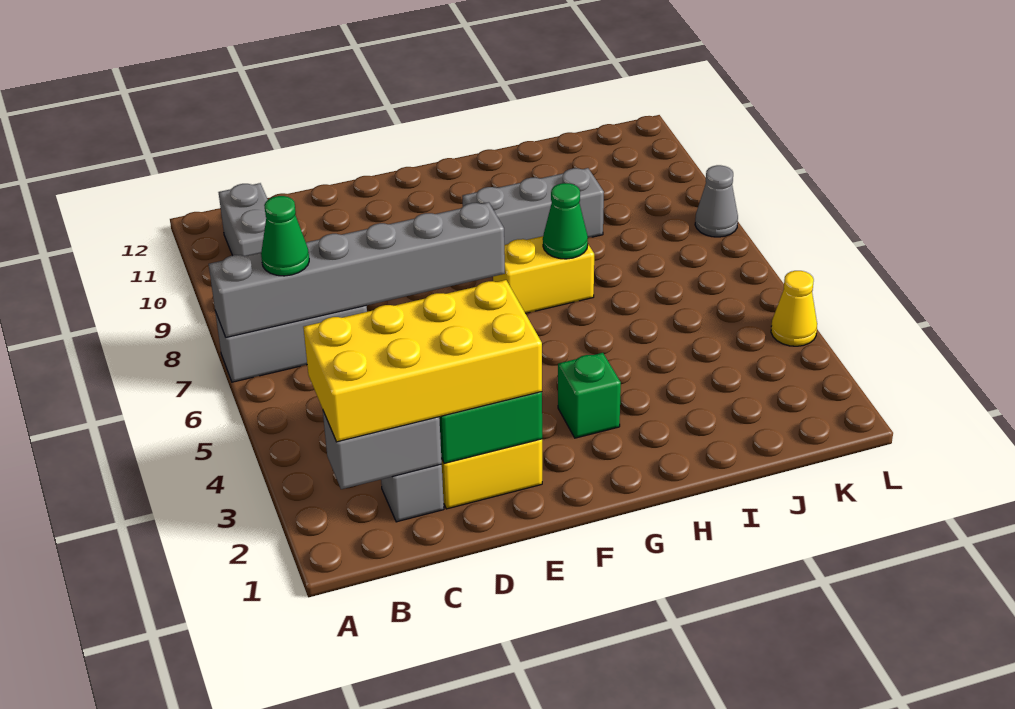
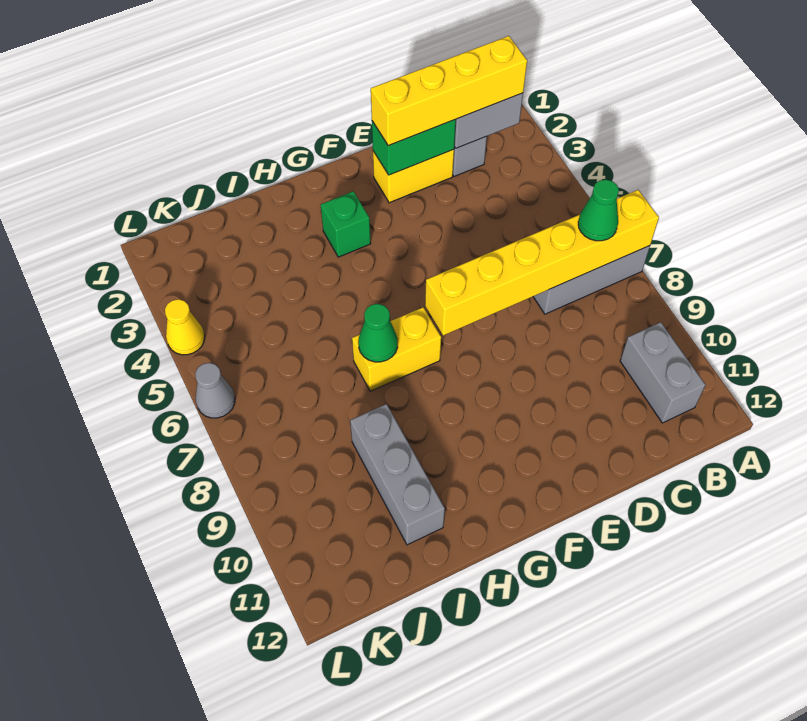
grey brick A7:F7 level 2 -> yellow brick A7:F7 level 2
yellow brick B2:E3 level 3 -> yellow brick B2:E2 level 3
grey brick G9:I9 level 1 -> grey brick I9:I11 level 1
grey cone L8 level 1 -> grey cone L6 level 1

